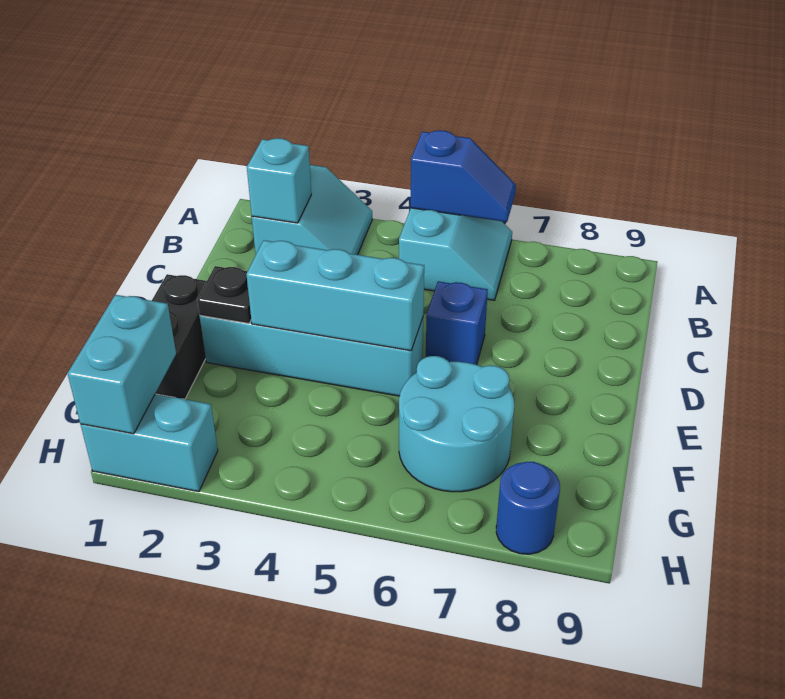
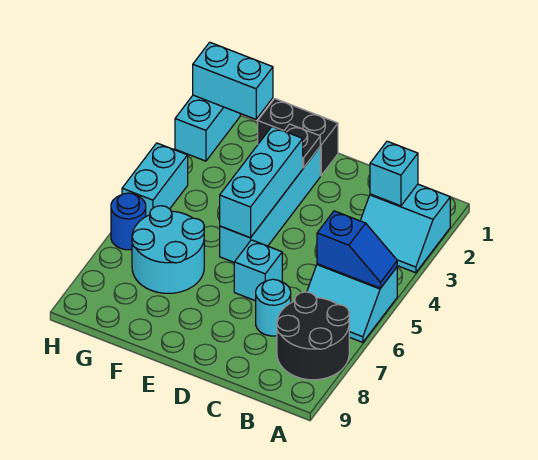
blue slope A5:A6 level 2 top 5 -> blue slope A5:B5 level 2 top B
none -> black round brick A7:B8 level 1
none -> cyan round brick C7 level 1
blue brick D6 level 1 -> cyan brick D6 level 1
none -> cyan brick H4:H5 level 1
blue round brick H8 level 1 -> blue round brick H6 level 1

